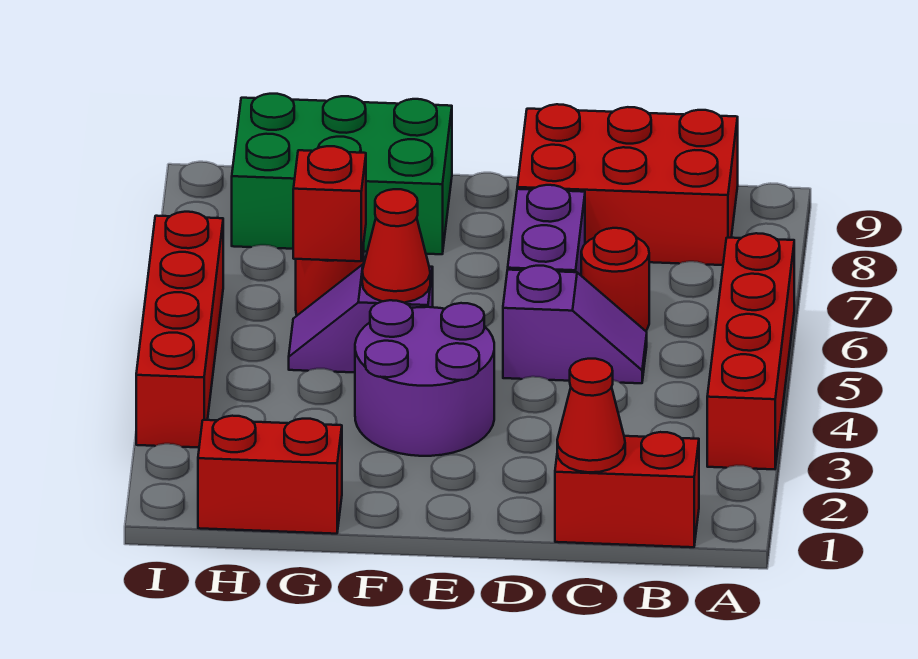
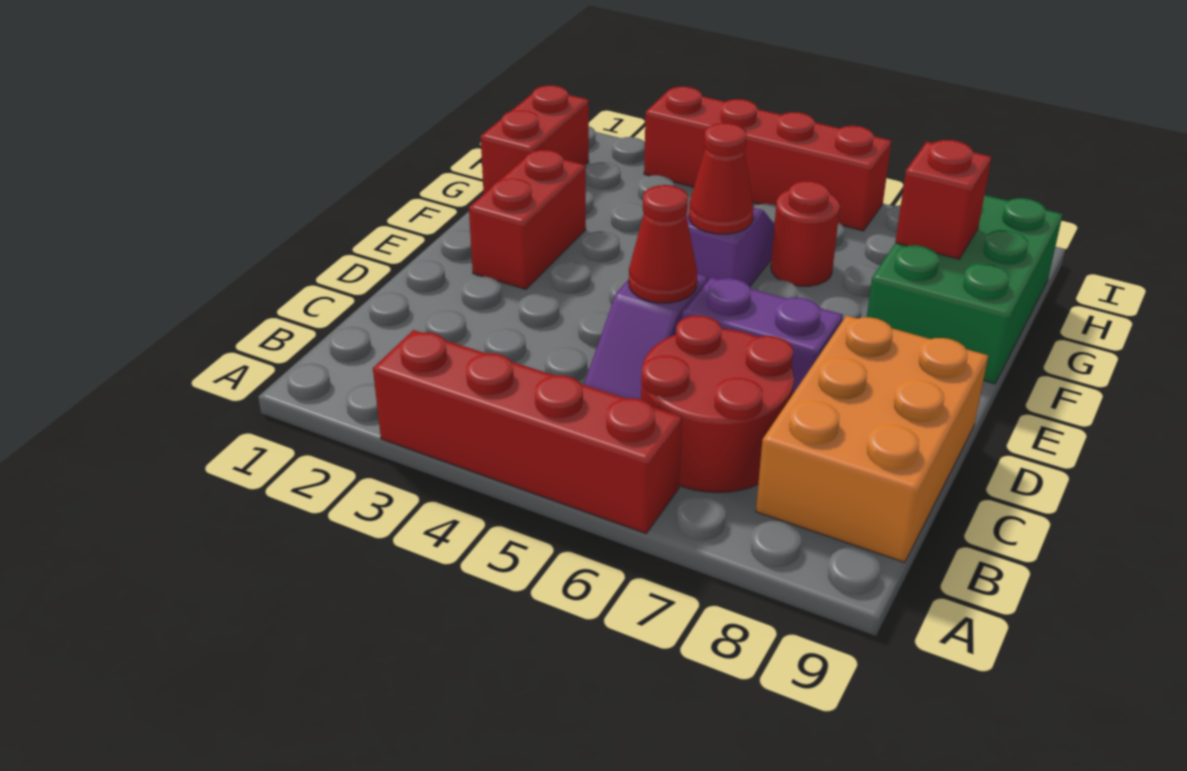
red brick B1:C1 level 1 -> red brick E2:F2 level 1
red brick B8:D9 level 1 -> orange brick B8:D9 level 1
red cone C1 level 2 -> red cone D5 level 2
red round brick C6 level 1 -> red round brick B6:C7 level 1
purple round brick E3:F4 level 1 -> none
red brick G6 level 2 -> red brick G8 level 2

